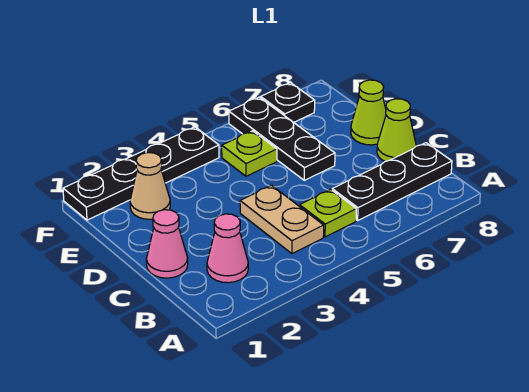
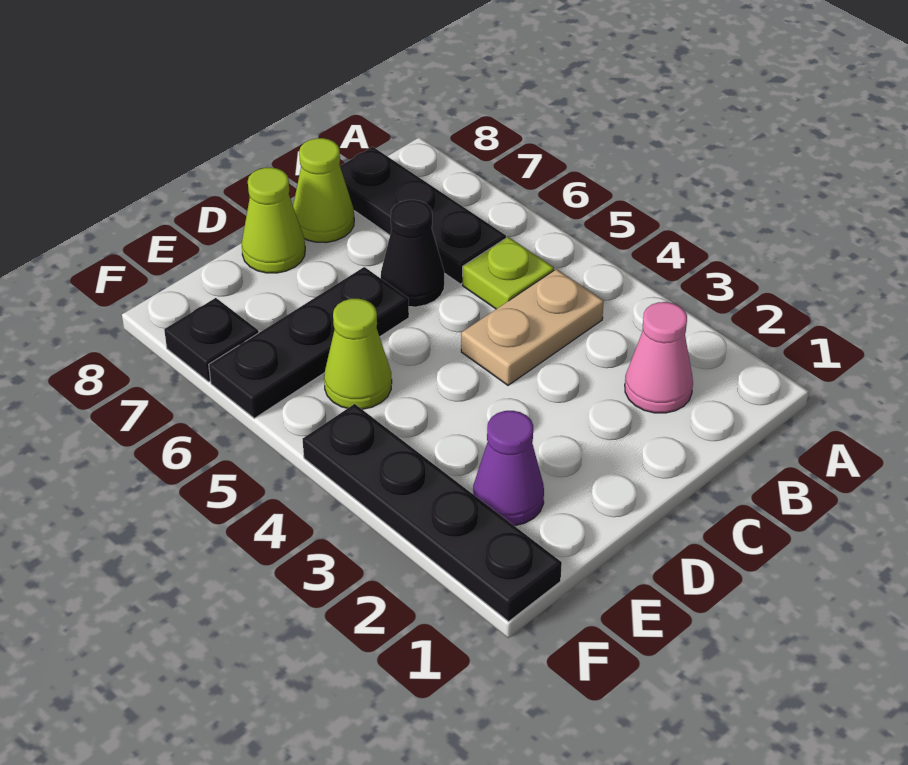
pink cone C1 level 1 -> none
none -> black cone C6 level 1
tan cone E2 level 1 -> purple cone E2 level 1
lime plate E5 level 1 -> lime cone E5 level 1

